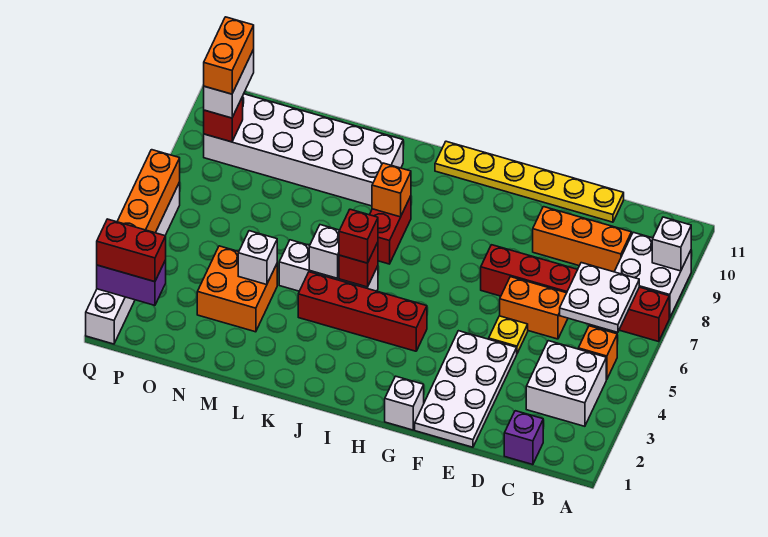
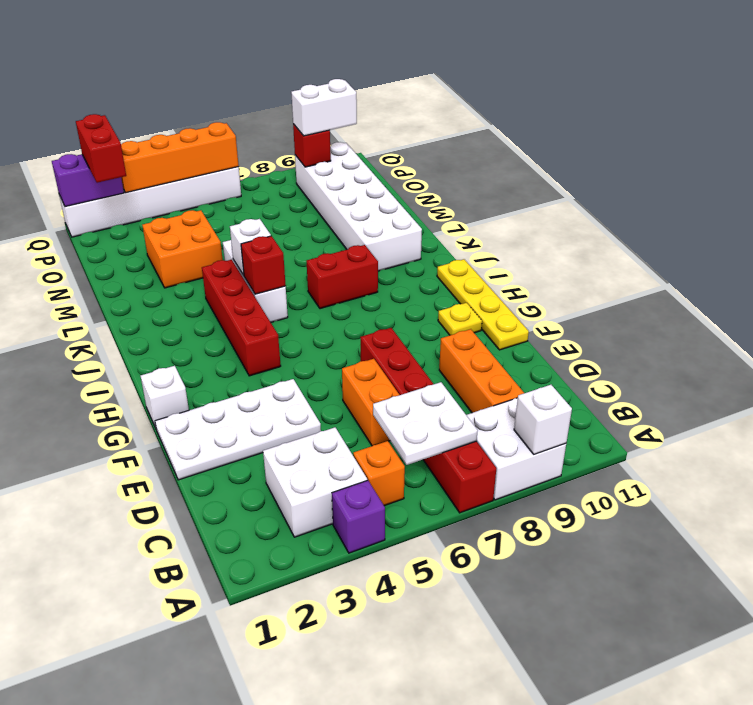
purple brick C1 level 1 -> purple brick A4 level 1
yellow plate D11:I11 level 1 -> yellow plate F11:I11 level 1
yellow plate E5 level 1 -> yellow plate G10 level 1
red brick J5 level 3 -> none
orange brick J8 level 2 -> none
white brick M4 level 2 -> none
purple brick P2:Q2 level 2 -> purple brick Q1:Q2 level 2
orange brick P9:P10 level 4 -> none

